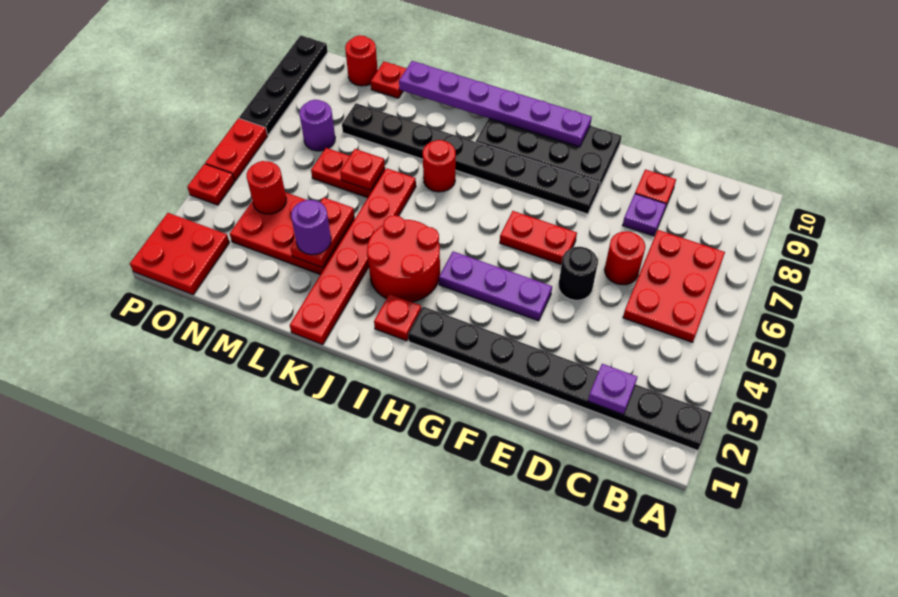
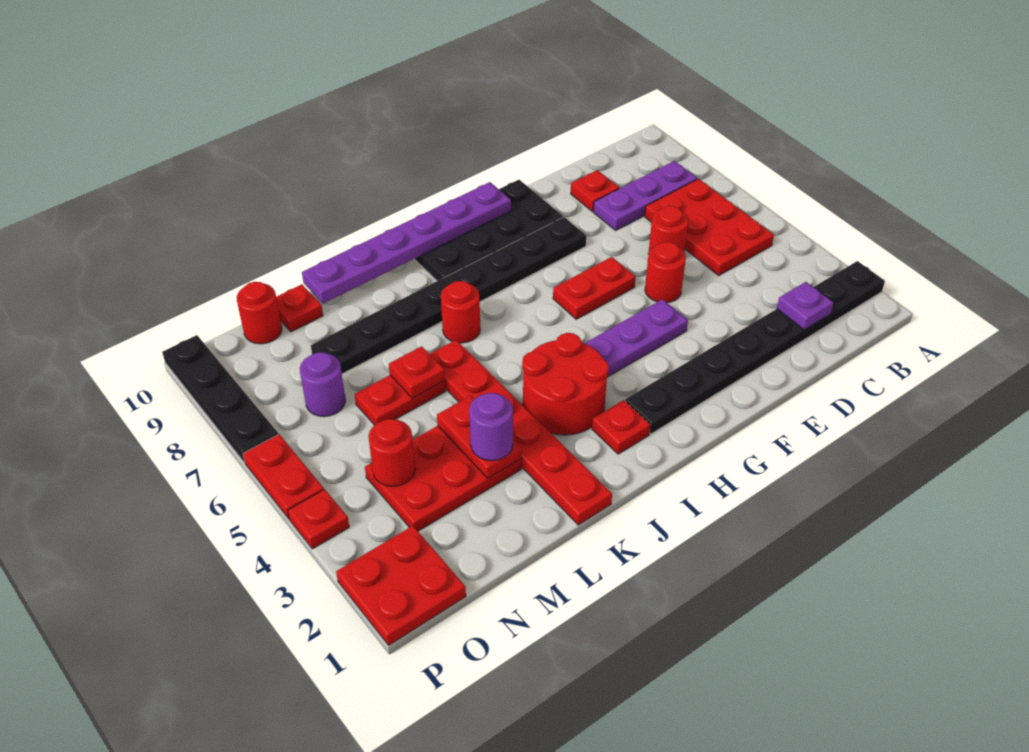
purple plate D8 level 1 -> purple plate B8:D8 level 1
black round brick E5 level 1 -> red round brick E5 level 1

